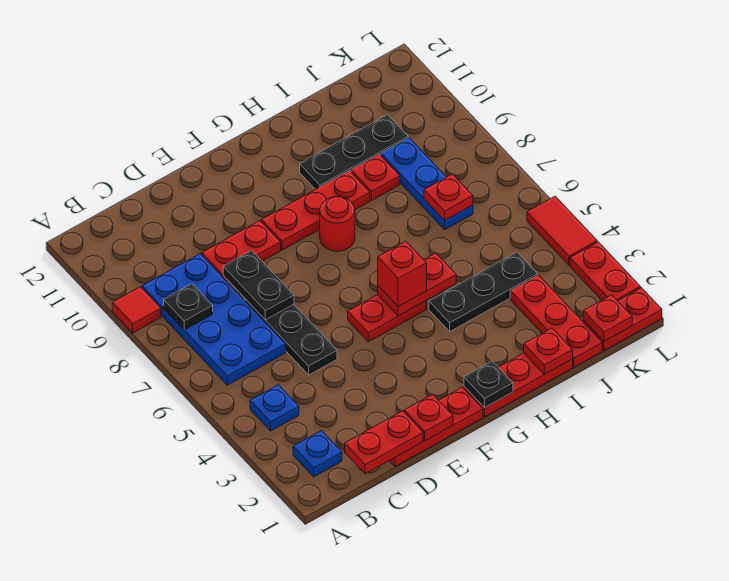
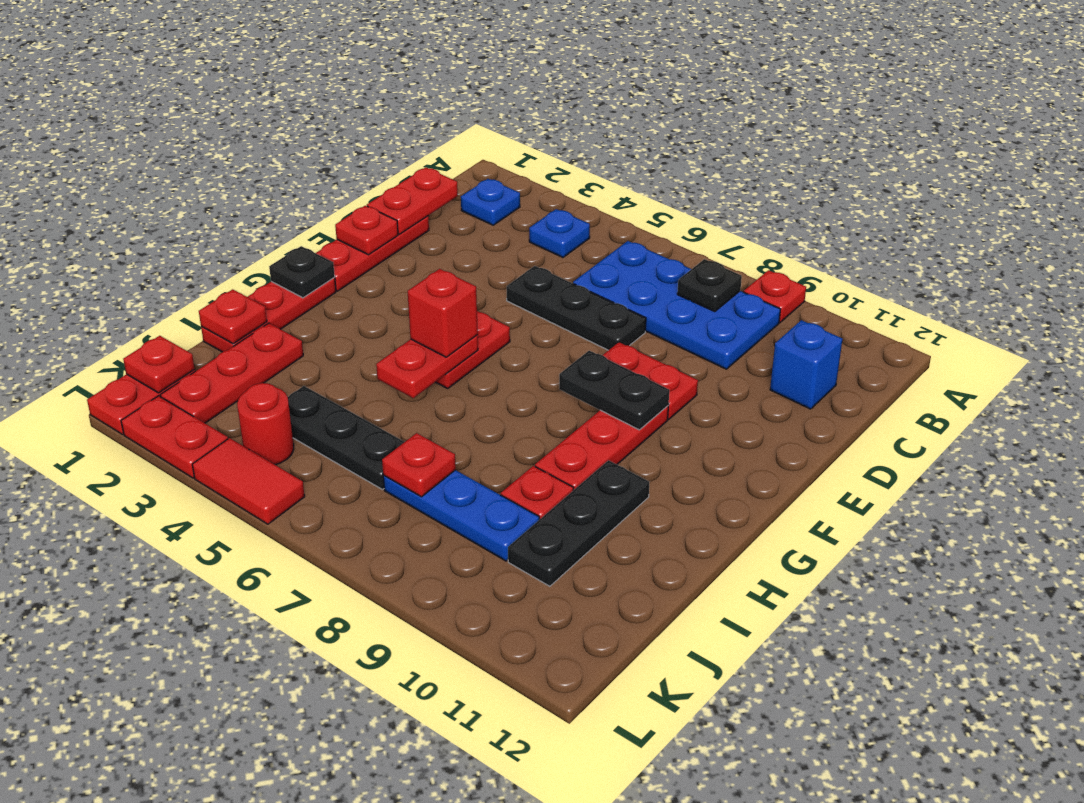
red tile A9 level 1 -> red plate A9 level 1
none -> blue brick C11 level 1
black plate D7:D8 level 2 -> black plate F8:F9 level 2
red plate D9:E9 level 1 -> red plate E8:E9 level 1
red round brick G8 level 1 -> red round brick K4 level 1
black plate H4:J4 level 1 -> black plate J4:J6 level 1
red plate J1:J3 level 1 -> red plate I2:K2 level 1

